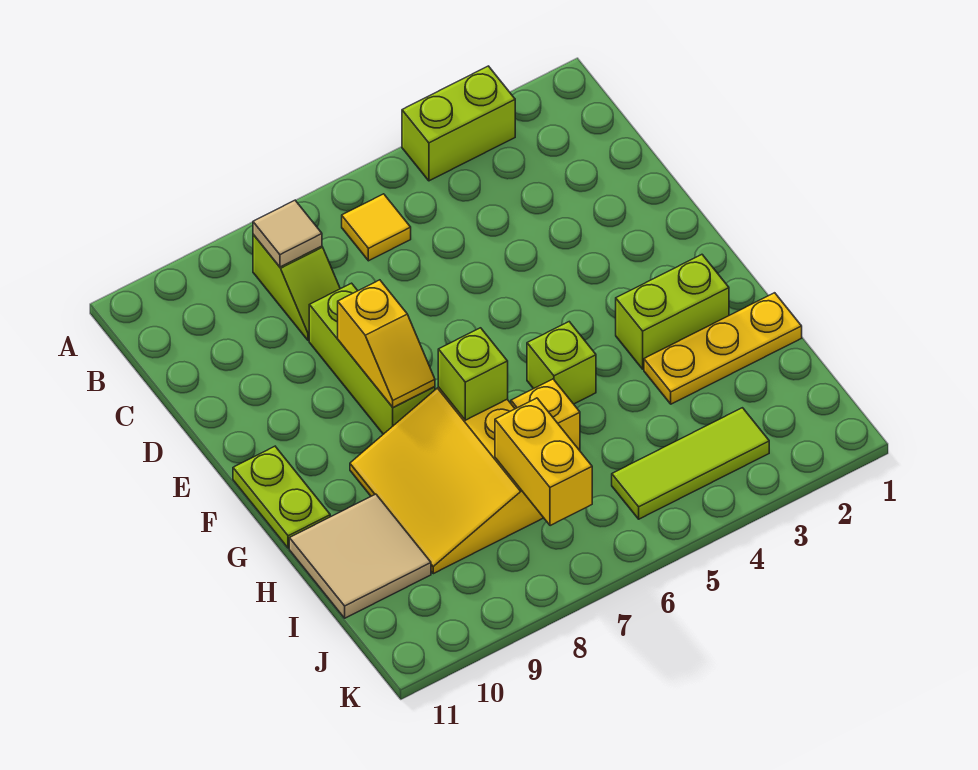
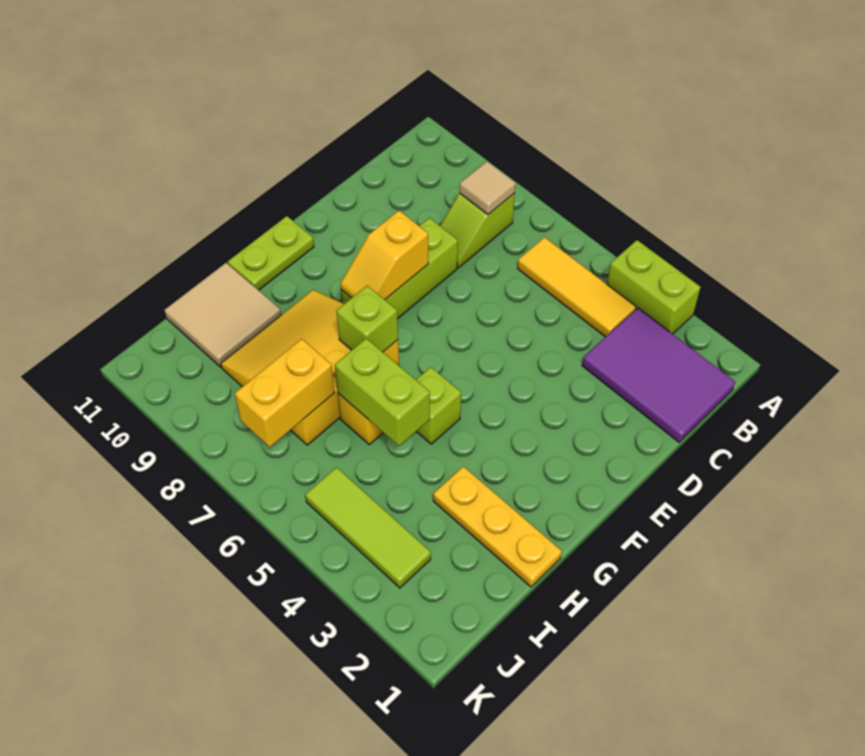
none -> purple tile B1:C3 level 1
yellow tile B6 level 1 -> yellow tile B4:B6 level 1
lime brick G2:G3 level 1 -> lime brick H5:H6 level 2

